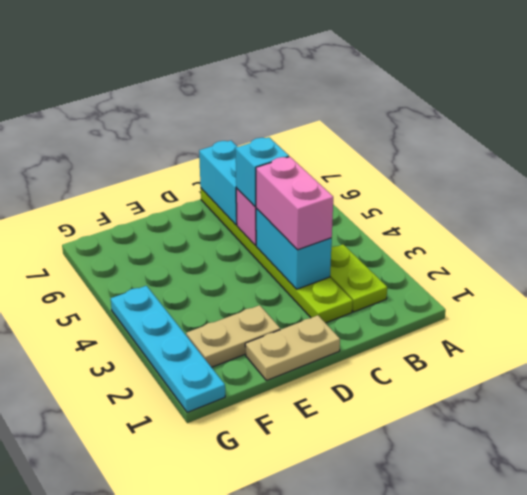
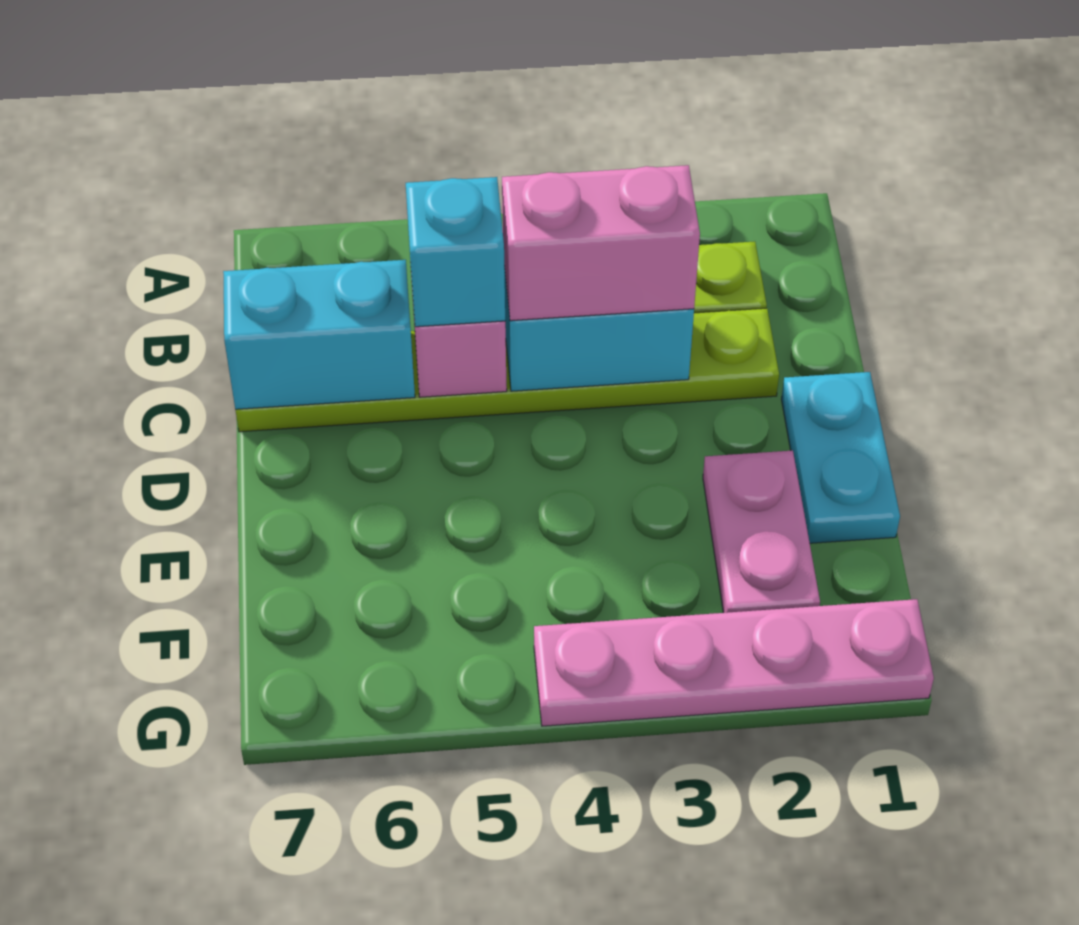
tan plate D1:E1 level 1 -> cyan plate D1:E1 level 1
tan plate E2:F2 level 1 -> pink plate E2:F2 level 1
cyan plate G1:G4 level 1 -> pink plate G1:G4 level 1

